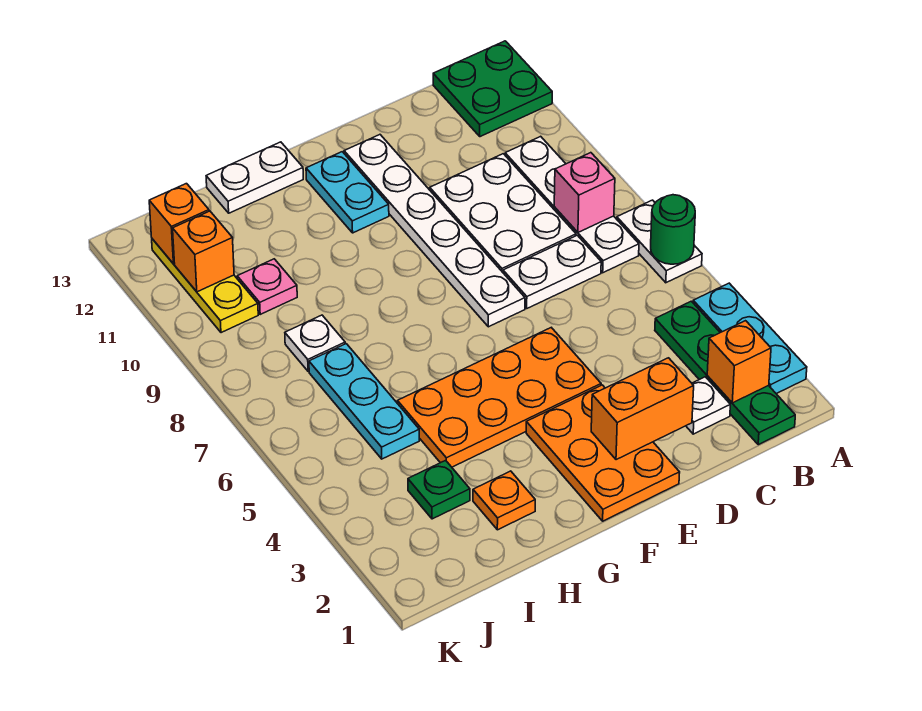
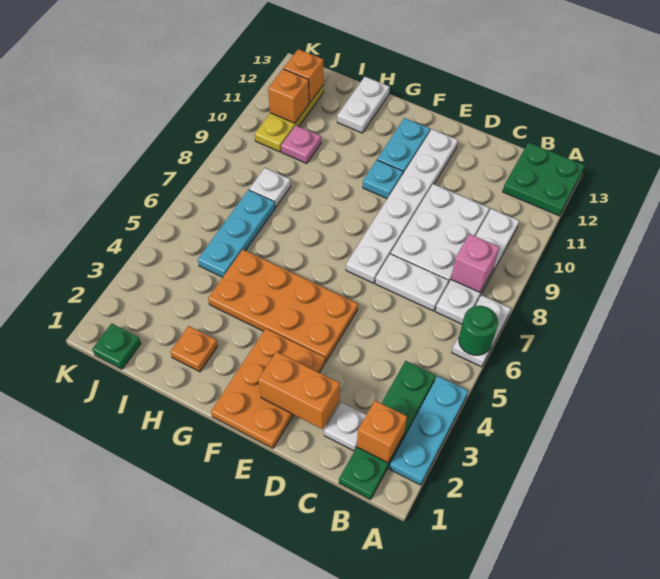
none -> cyan plate F10 level 1
white plate G13:H13 level 1 -> white plate H12:H13 level 1
green plate I3 level 1 -> green plate J1 level 1

